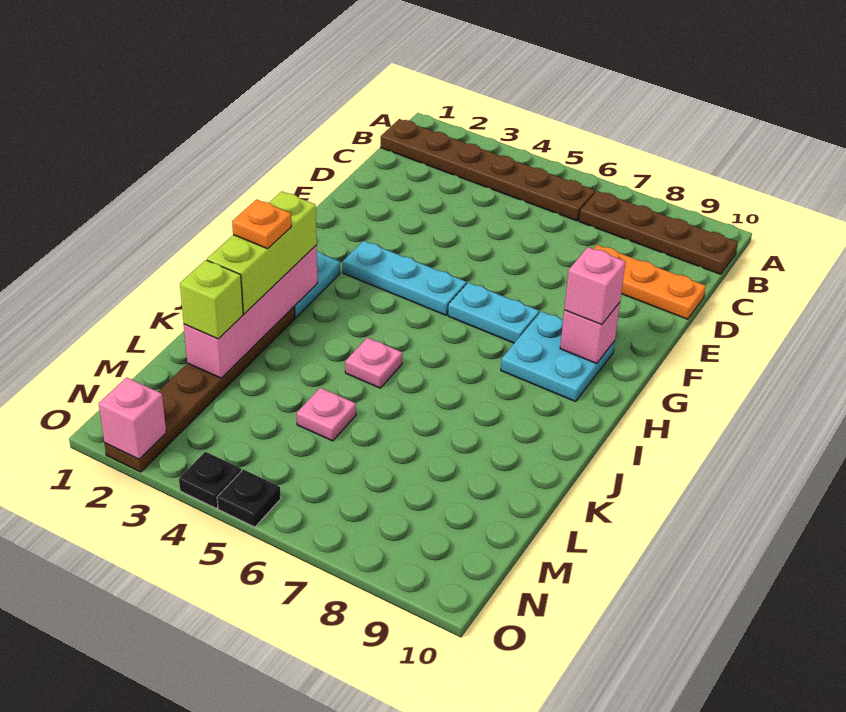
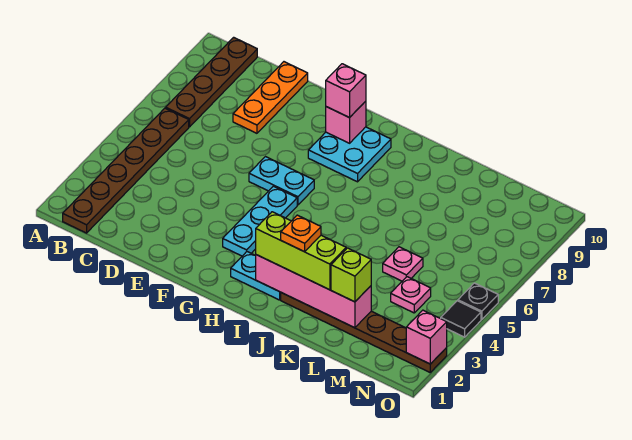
cyan plate G6:G7 level 1 -> cyan plate F6:G6 level 1
pink plate J5 level 1 -> pink plate M4 level 1
black plate O4 level 1 -> black tile O4 level 1

